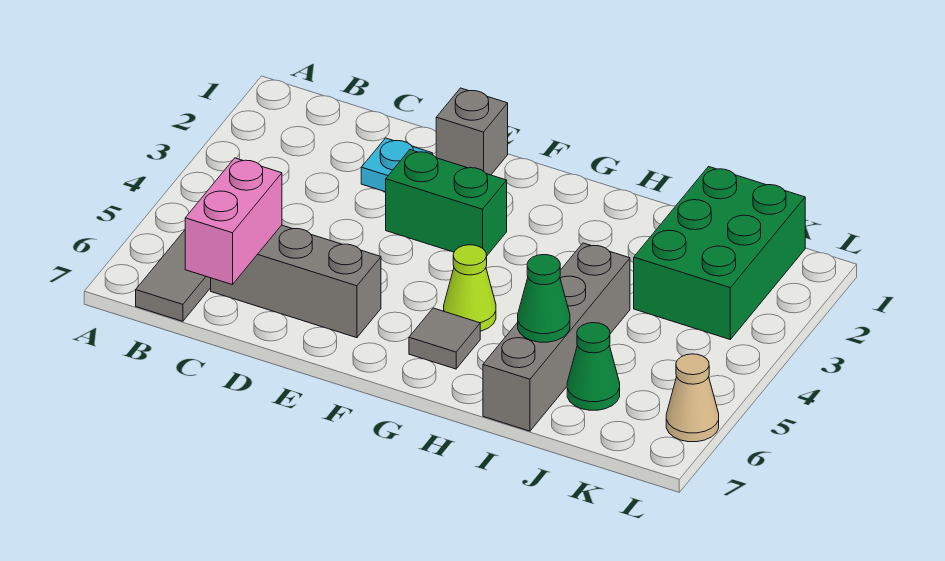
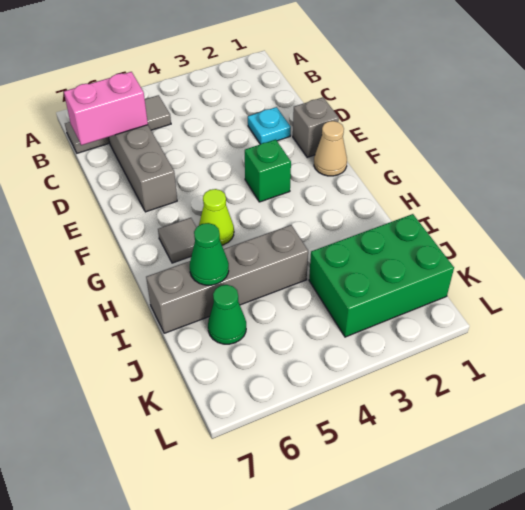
green brick E3:F3 level 1 -> green brick F3 level 1
tan cone L6 level 1 -> tan cone F1 level 1

